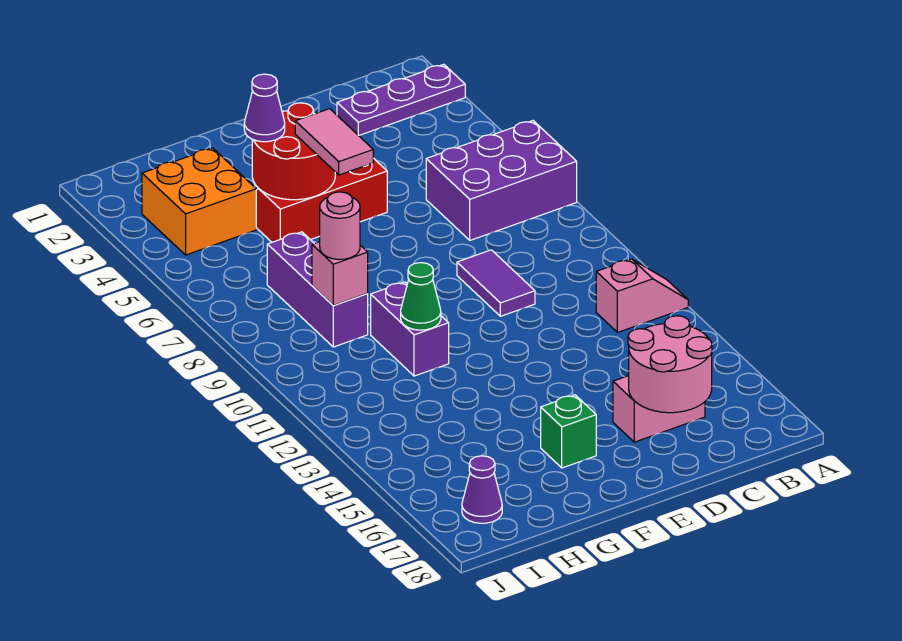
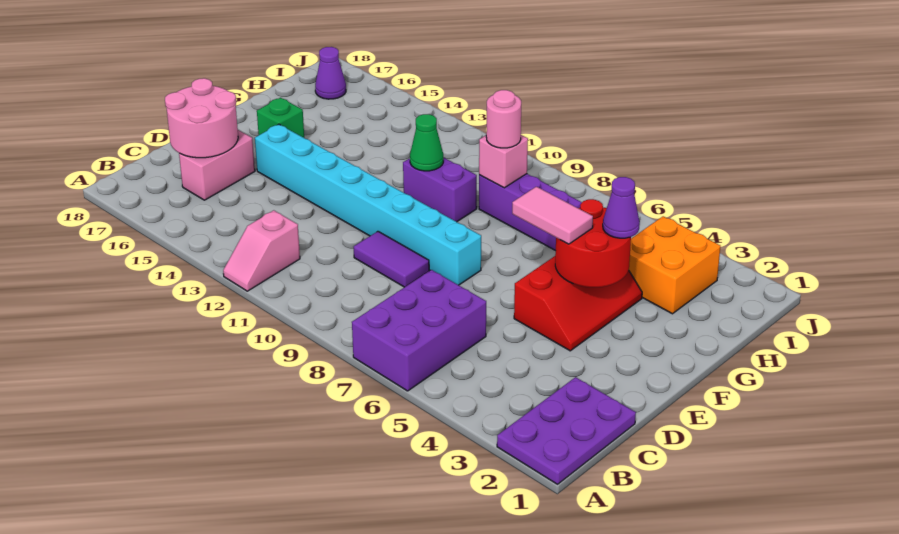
purple plate A2:C2 level 1 -> purple plate A1:C2 level 1
none -> cyan brick E8:E15 level 1

